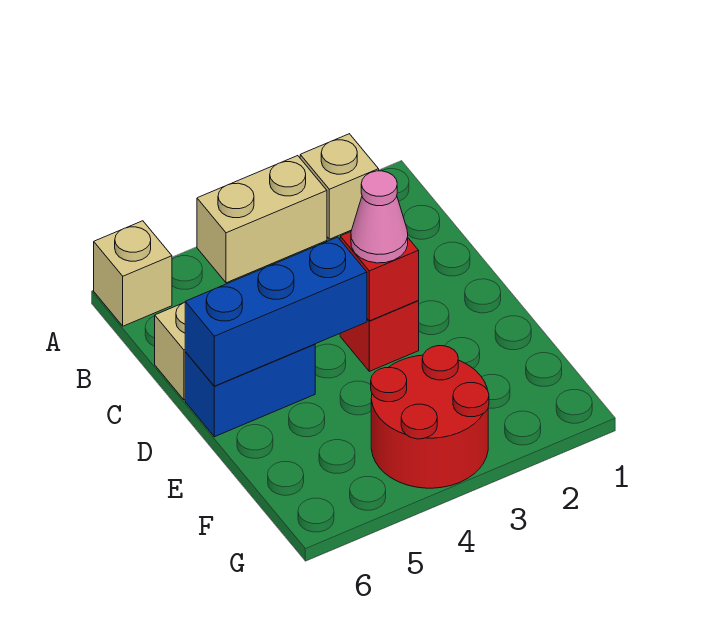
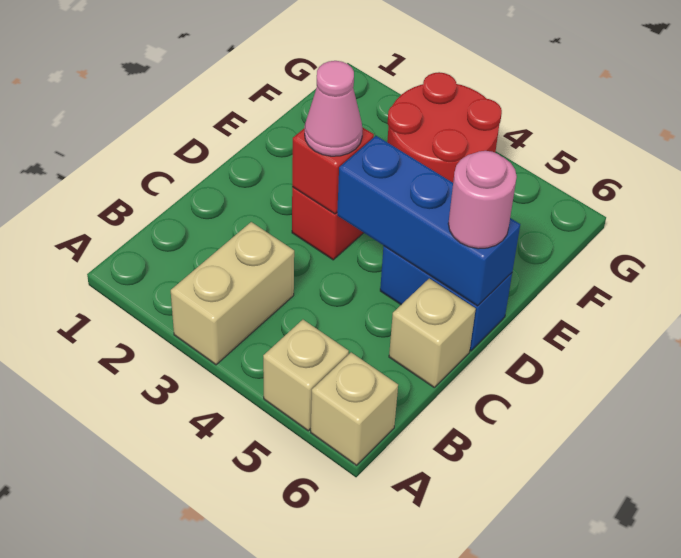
tan brick A2 level 1 -> tan brick A5 level 1
tan brick A3:A4 level 1 -> tan brick A3:B3 level 1
none -> pink round brick D6 level 3

